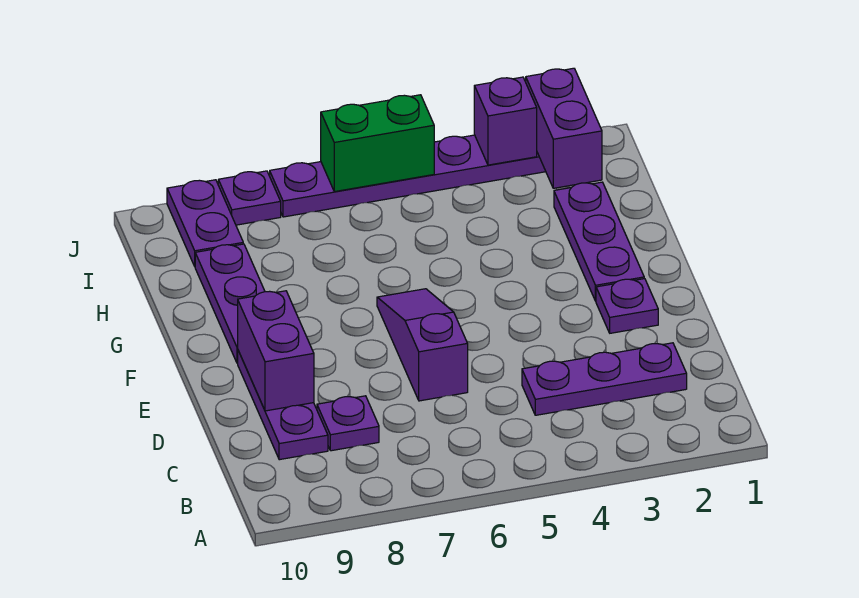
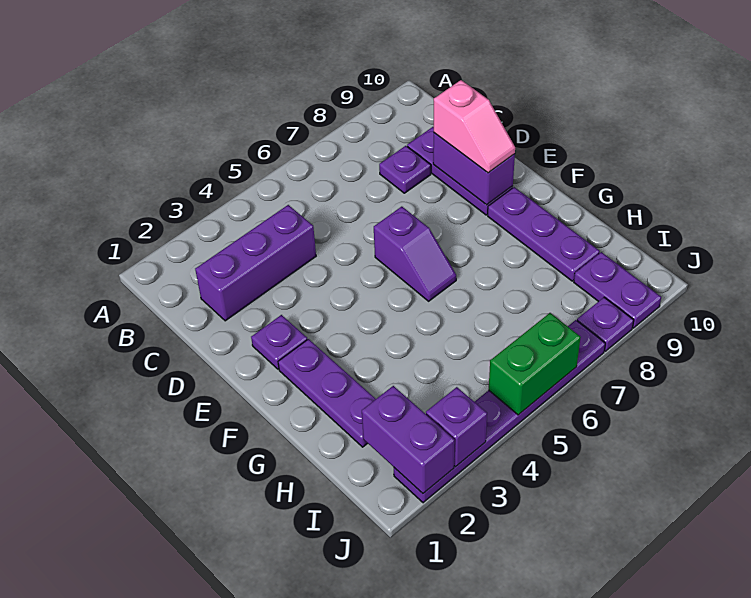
purple plate C2:C4 level 1 -> purple brick C2:C4 level 1
purple slope D6:F6 level 1 top D -> purple slope E6:F6 level 1 top E
none -> pink slope D9:E9 level 3 top D

